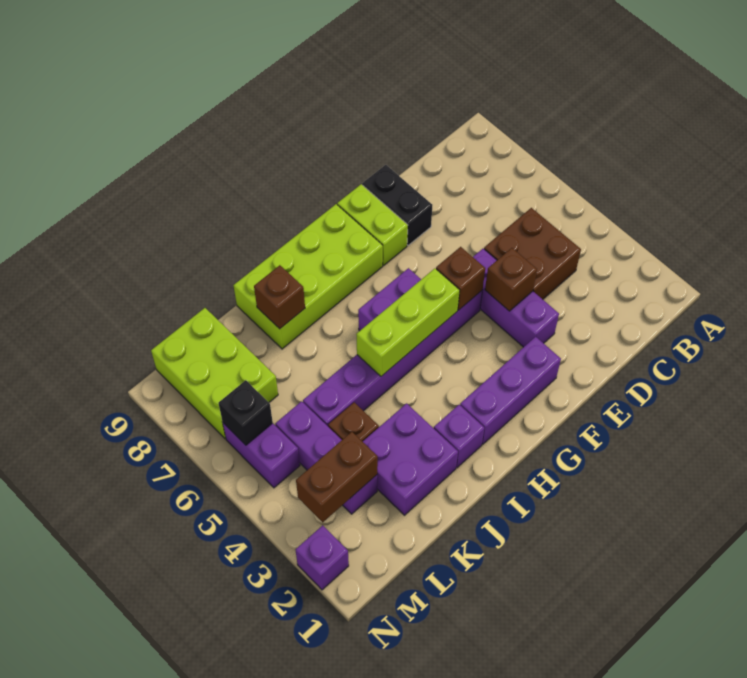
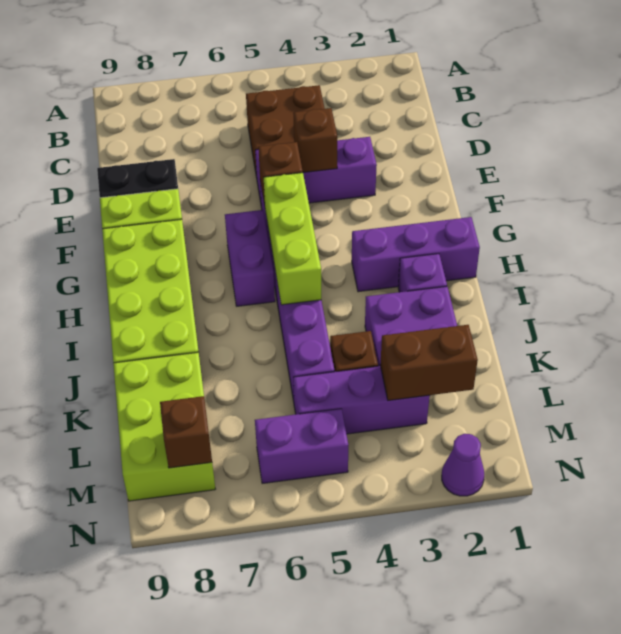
purple brick F2:H2 level 1 -> purple brick H1:H3 level 1
brown brick J8 level 2 -> brown brick M8 level 2
brown brick L3:M3 level 2 -> brown brick L2:L3 level 2
lime brick L7:M9 level 1 -> lime brick K8:M9 level 1
black brick M6 level 2 -> none
purple brick N2 level 1 -> purple cone N2 level 1

